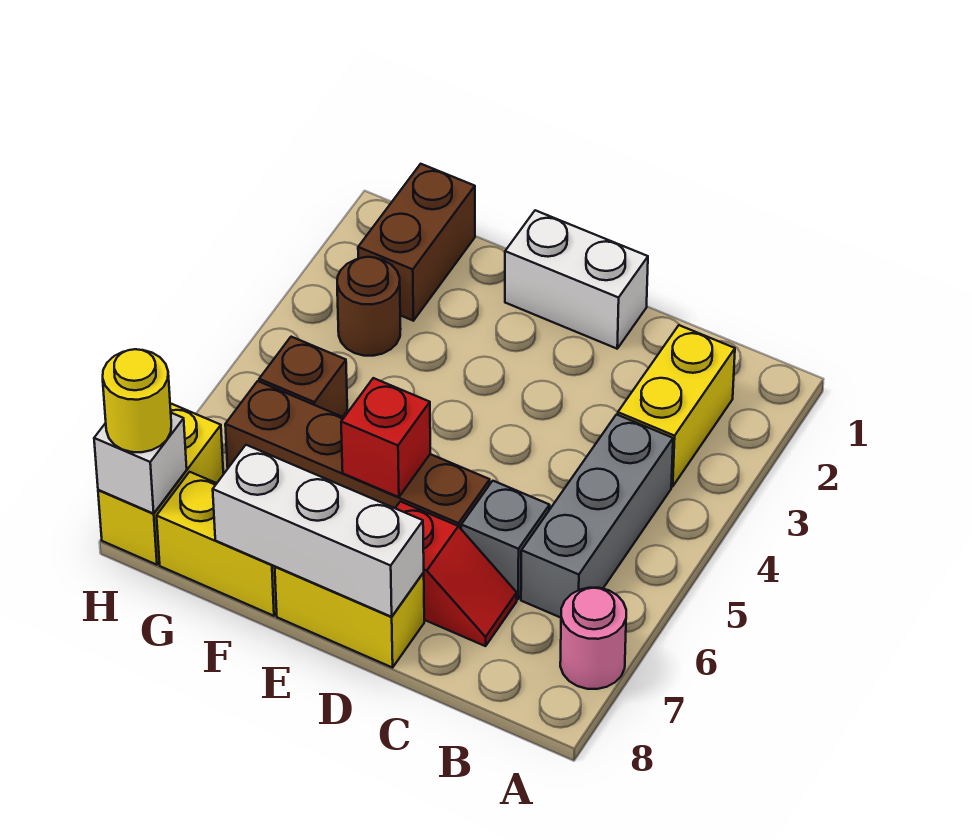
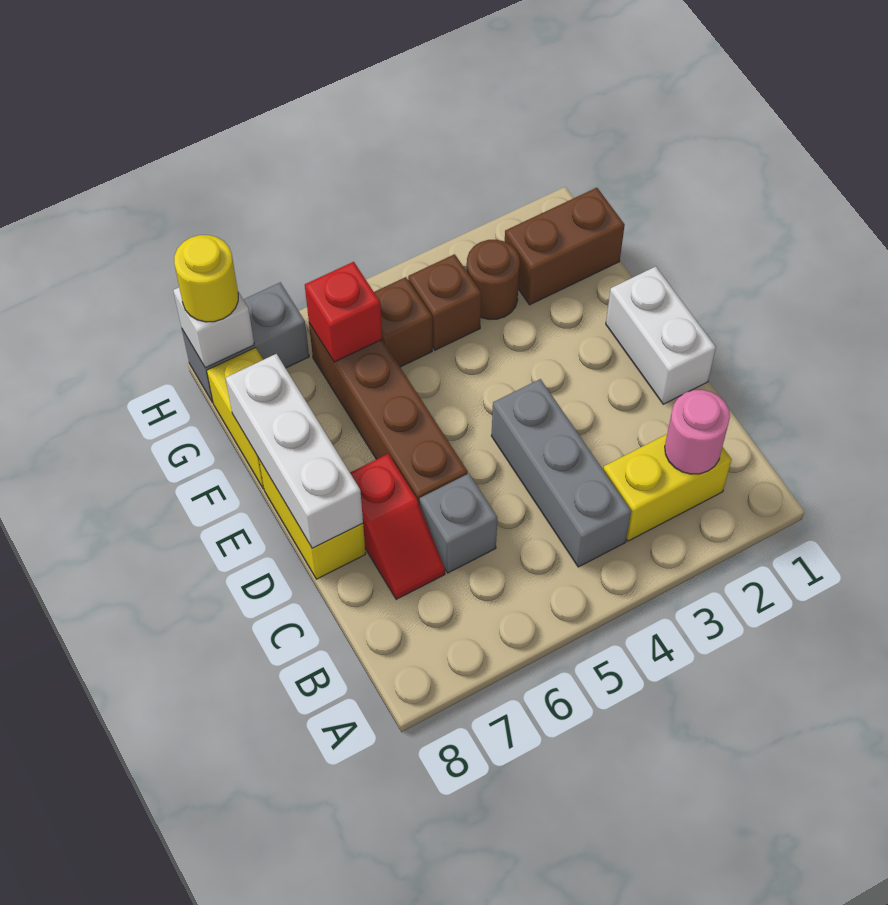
pink round brick A7 level 1 -> pink round brick B2 level 2
grey brick B4:B6 level 1 -> grey brick B4:D4 level 1
red brick E6 level 2 -> red brick G6 level 2
none -> brown brick G4 level 1
yellow brick H7:H8 level 1 -> grey brick H7:H8 level 1

